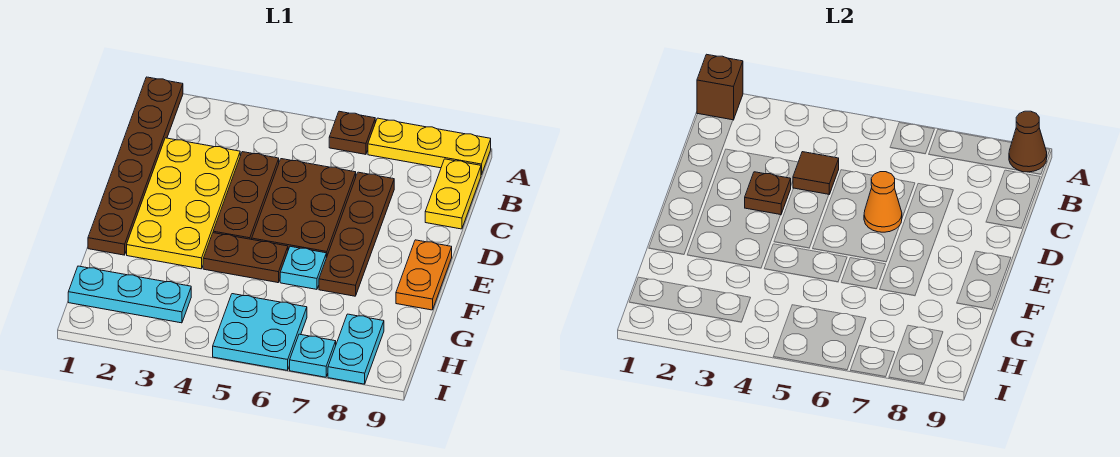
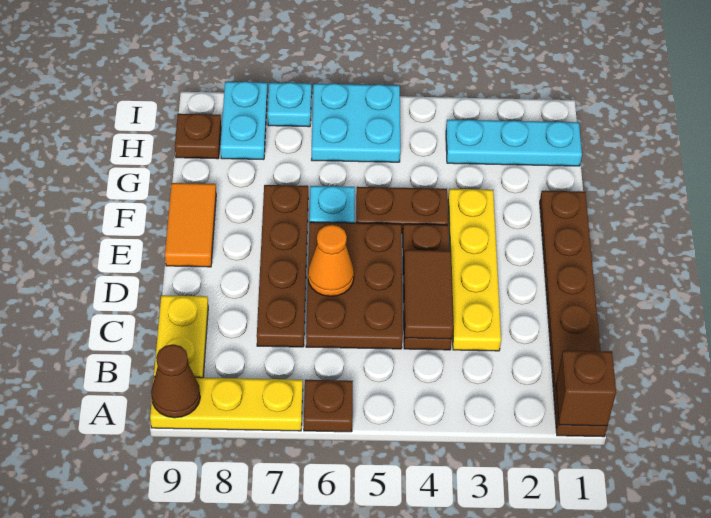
yellow plate C2:F3 level 1 -> yellow plate C3:F3 level 1
brown tile C4 level 2 -> brown tile C4:D4 level 2
brown plate D3 level 2 -> brown plate H9 level 1
orange plate E9:F9 level 1 -> orange tile E9:F9 level 1

